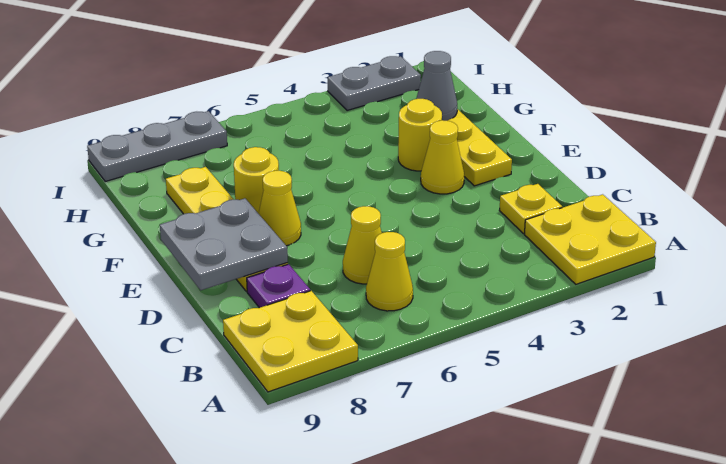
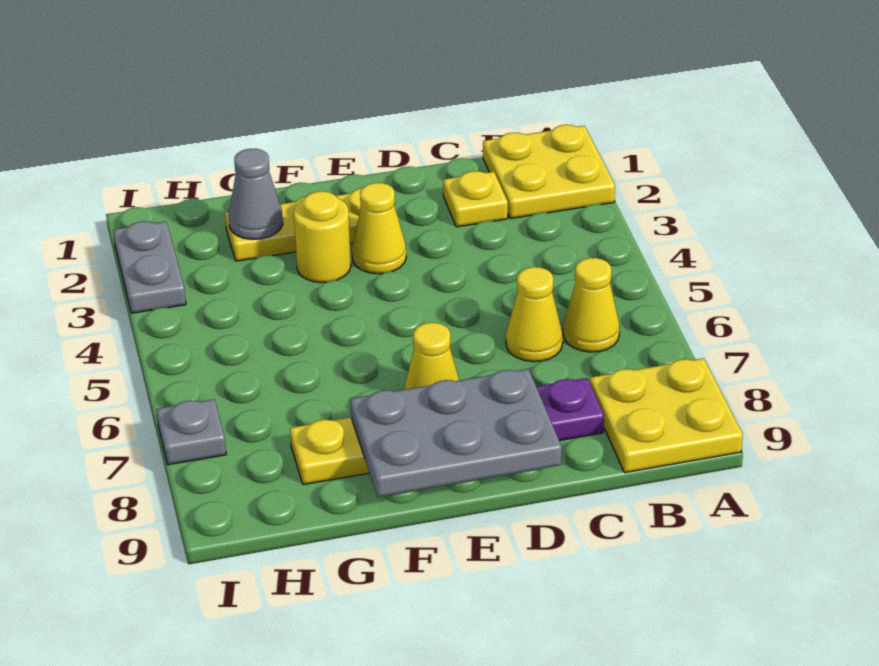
grey plate D8:E9 level 2 -> grey plate D8:F9 level 2
yellow round brick F7 level 1 -> none
grey plate I7:I9 level 1 -> grey plate I7 level 1

